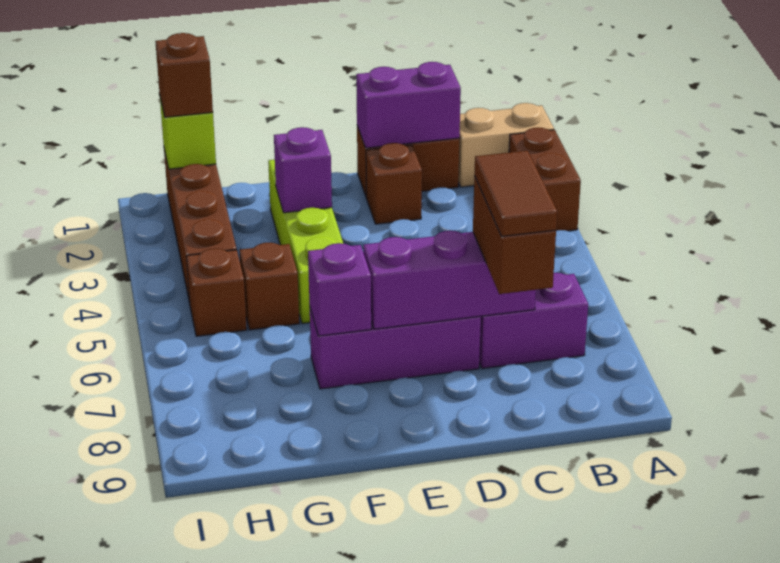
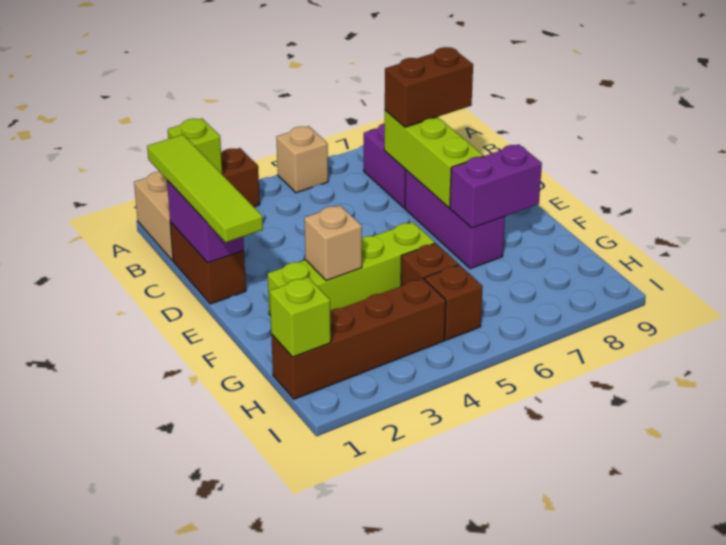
none -> lime brick A2 level 2
none -> tan brick A5 level 1
none -> lime tile B1:E1 level 3
purple brick C7:E7 level 2 -> lime brick C7:E7 level 2
brown tile C7:C8 level 4 -> none
brown brick D2 level 1 -> none
purple brick F3 level 2 -> tan brick F3 level 2
purple brick F7 level 2 -> purple brick F7:F8 level 2
brown brick H1 level 3 -> none

